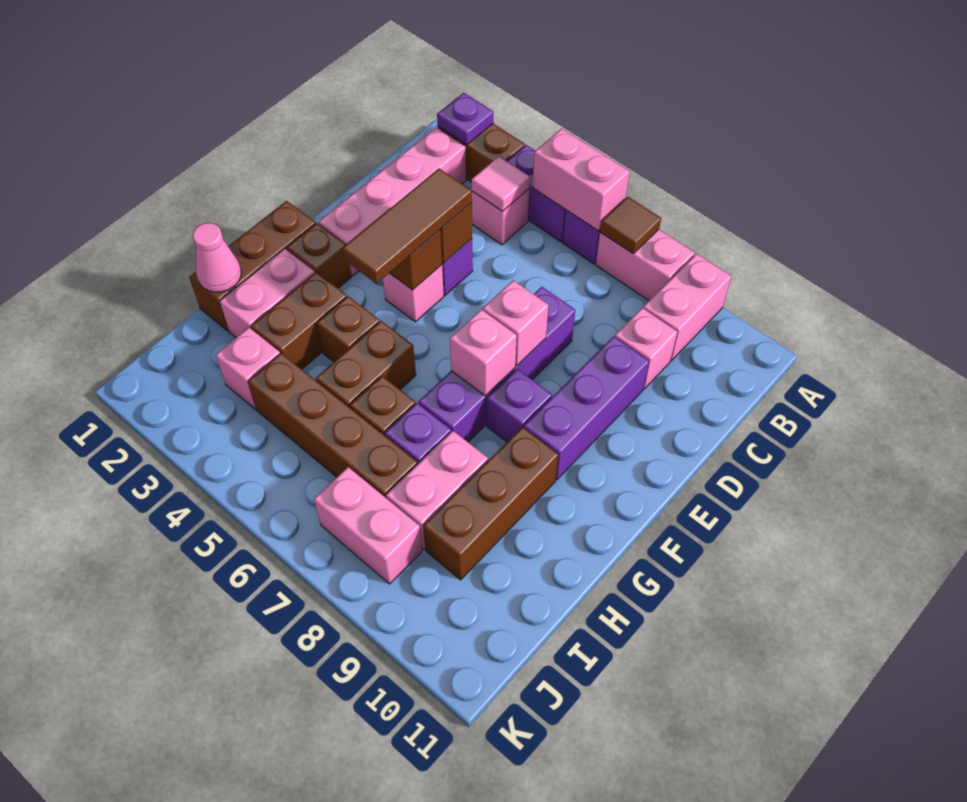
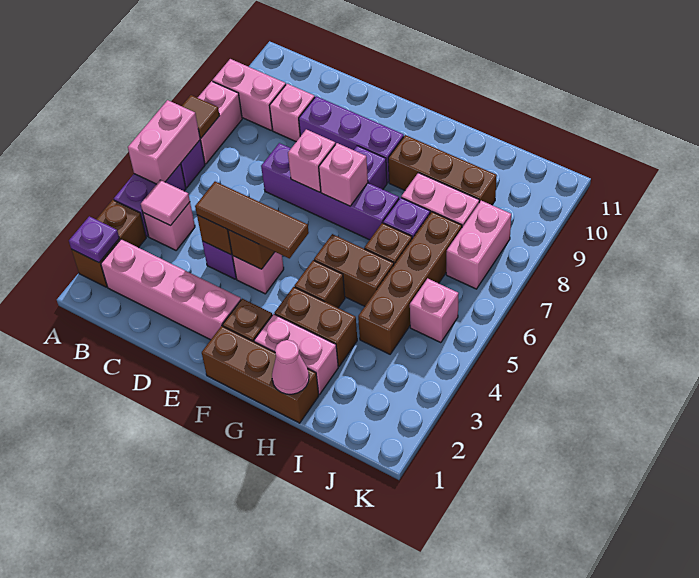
pink brick I3 level 1 -> pink brick J5 level 1

